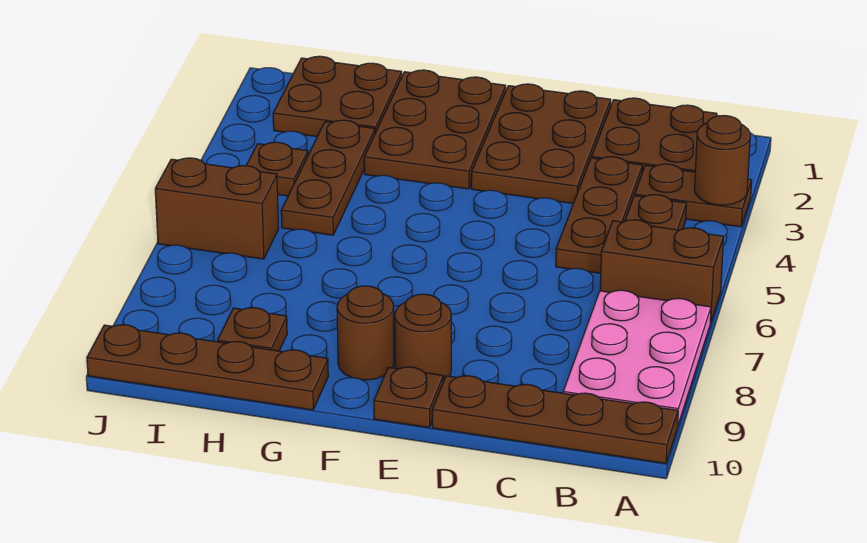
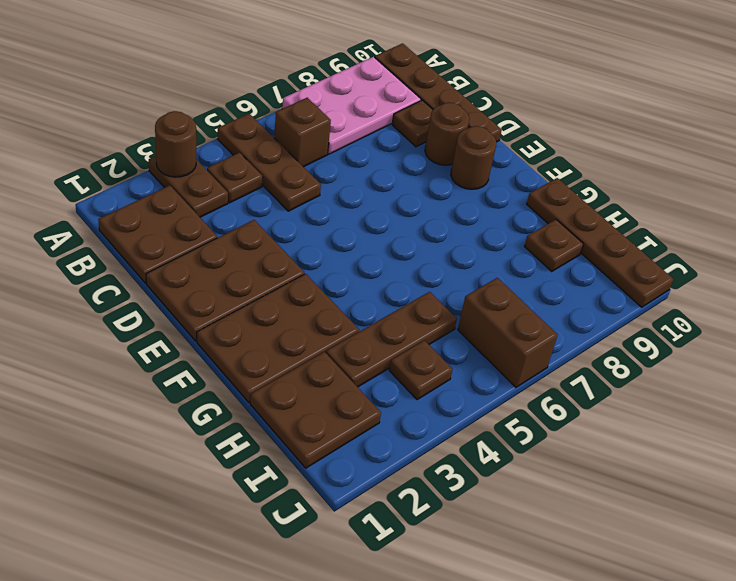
brown brick A6:B6 level 1 -> brown brick B6 level 1
brown plate C3:C5 level 1 -> brown plate A5:C5 level 1
brown plate E10 level 1 -> brown plate C9 level 1
brown round brick F9 level 1 -> brown round brick D9 level 1

